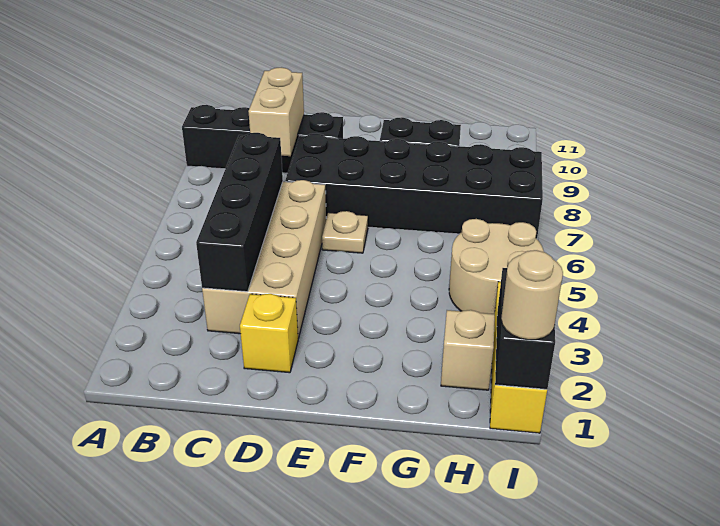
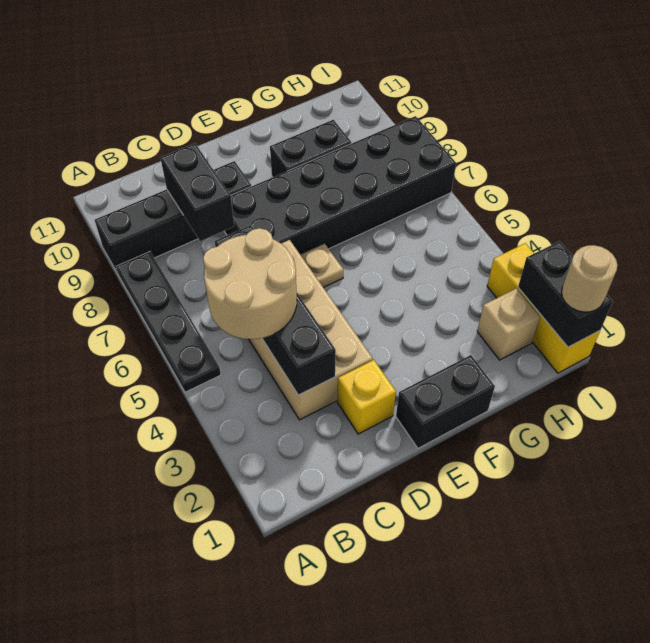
none -> black plate A5:A8 level 1
tan brick C8:C9 level 2 -> black brick C8:C9 level 2
none -> black brick E1:F1 level 1
tan round brick H4:I5 level 1 -> tan round brick B4:C5 level 3

